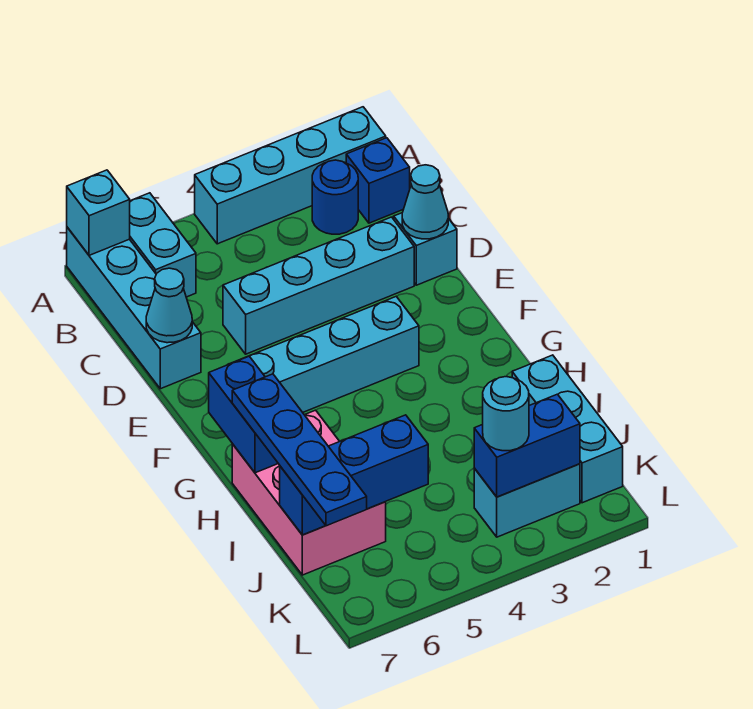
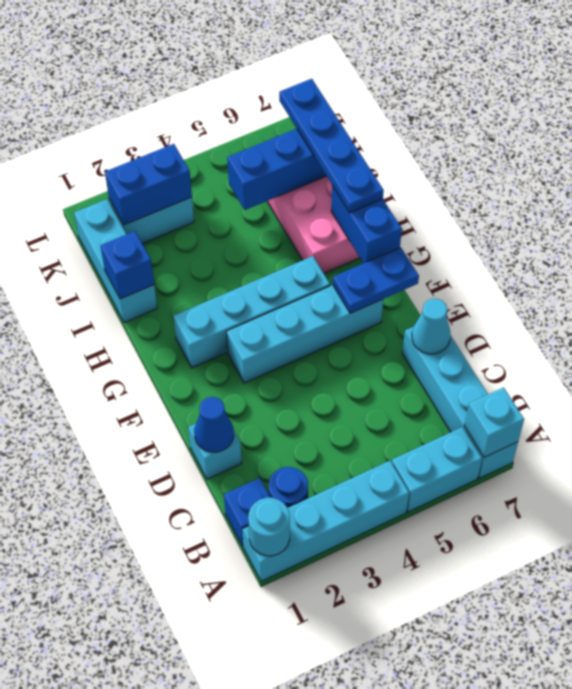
cyan brick A6:B6 level 1 -> cyan brick A5:A6 level 1
cyan cone D1 level 2 -> blue cone D1 level 2
cyan brick D2:D5 level 1 -> cyan brick G2:G5 level 1
none -> blue plate F6:F7 level 2
none -> blue brick I1 level 2
cyan round brick K3 level 3 -> cyan round brick A1 level 2

